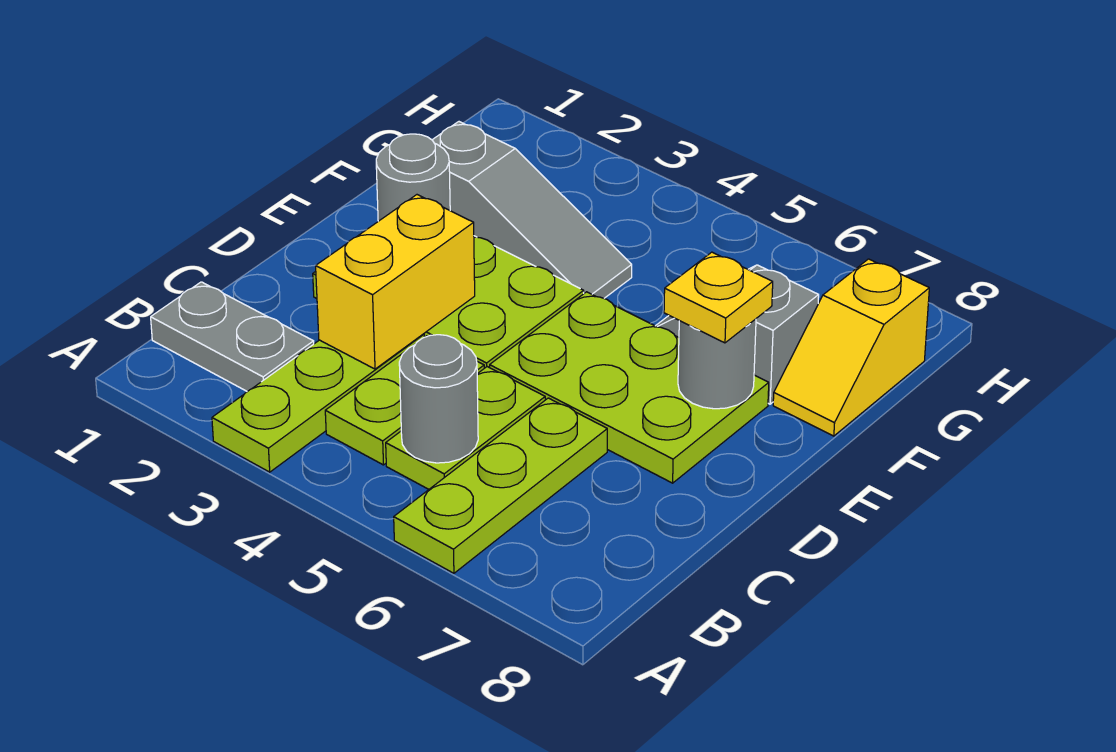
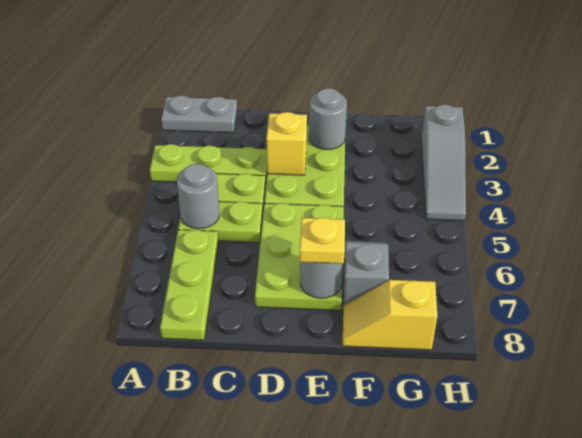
lime plate A6:C6 level 1 -> lime plate B6:B8 level 1
grey plate B1:B2 level 1 -> grey plate A1:B1 level 1
yellow brick C3:D3 level 2 -> yellow brick D3 level 2
grey slope F2:F4 level 1 top 2 -> grey slope H2:H4 level 1 top 2

